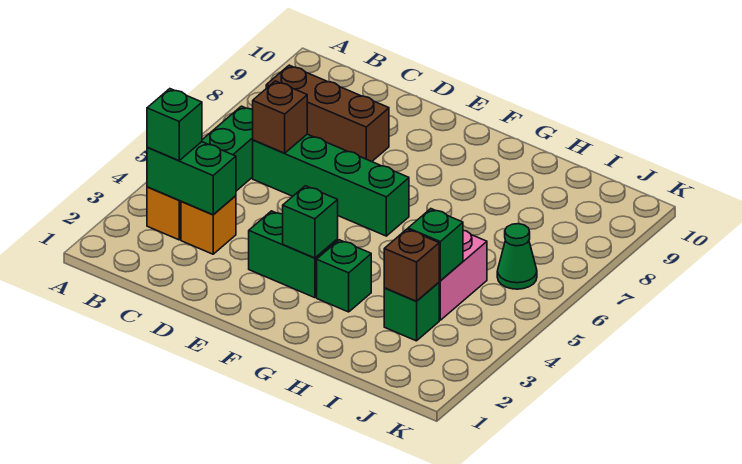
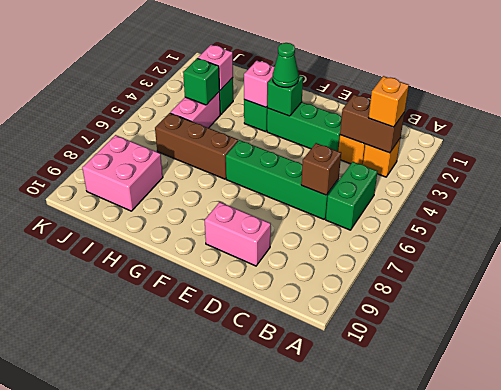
green brick B3:C3 level 2 -> brown brick B3:C3 level 2
green brick B3 level 3 -> orange brick B3 level 3
brown brick B8:D8 level 1 -> brown brick G6:I6 level 1
none -> pink brick D9:E9 level 1
green brick E3:F3 level 1 -> green brick D3:F3 level 1
none -> pink brick G3 level 2
brown brick I3 level 2 -> pink brick I3 level 2
none -> pink brick I8:J9 level 1
green cone J6 level 1 -> green cone F3 level 3

